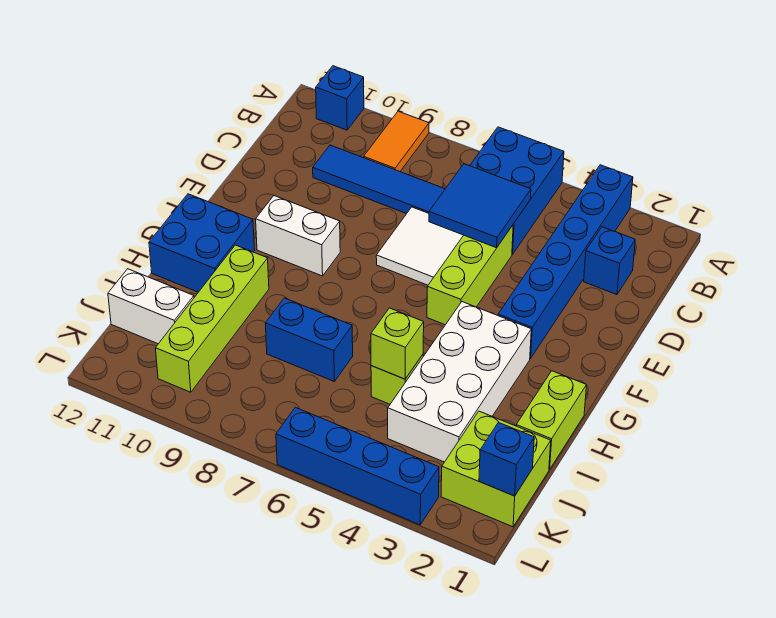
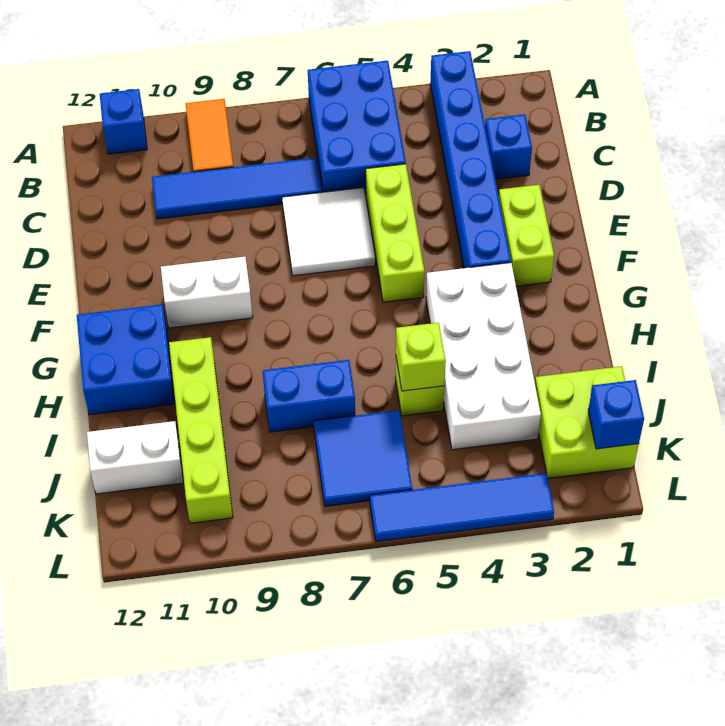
blue tile C5:D6 level 2 -> blue tile J6:K7 level 1
lime brick H1:I1 level 1 -> lime brick E2:F2 level 1
blue brick L3:L6 level 1 -> blue tile L3:L6 level 1

